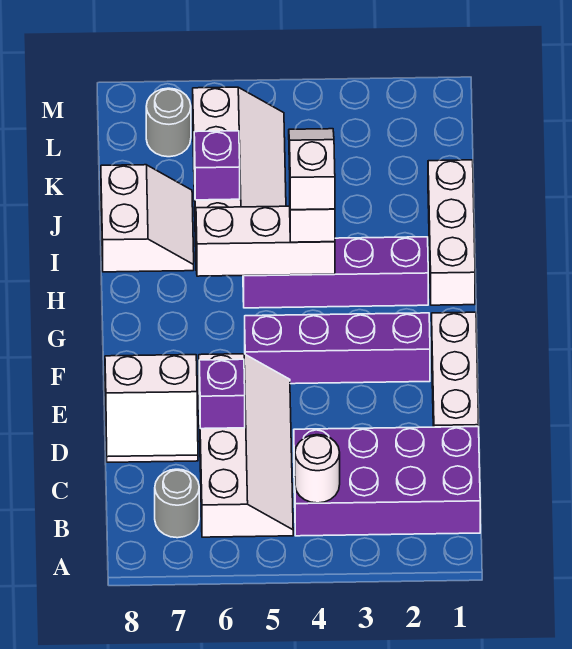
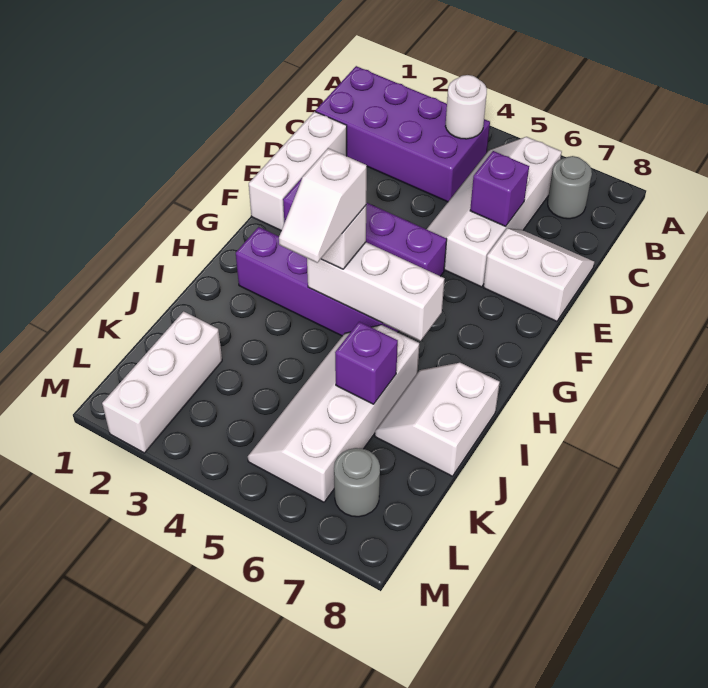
white brick H1:J1 level 1 -> white brick K2:M2 level 1

